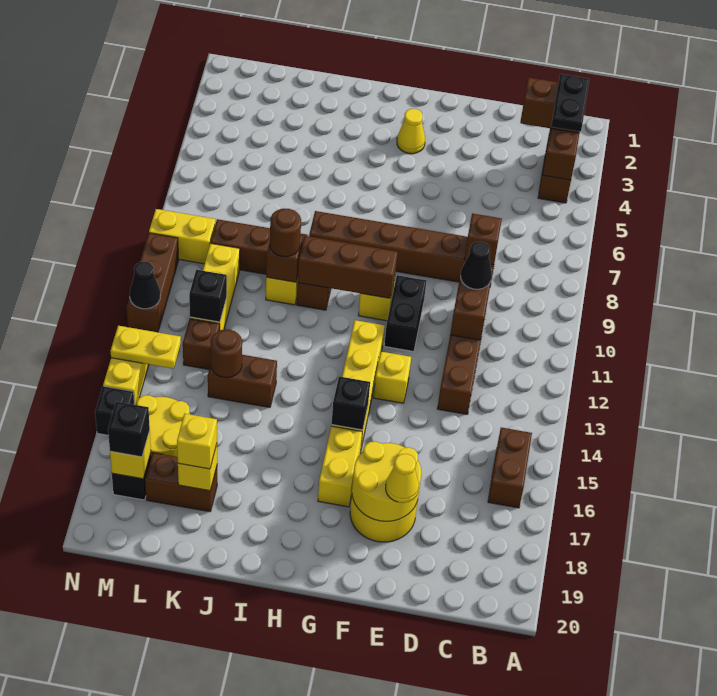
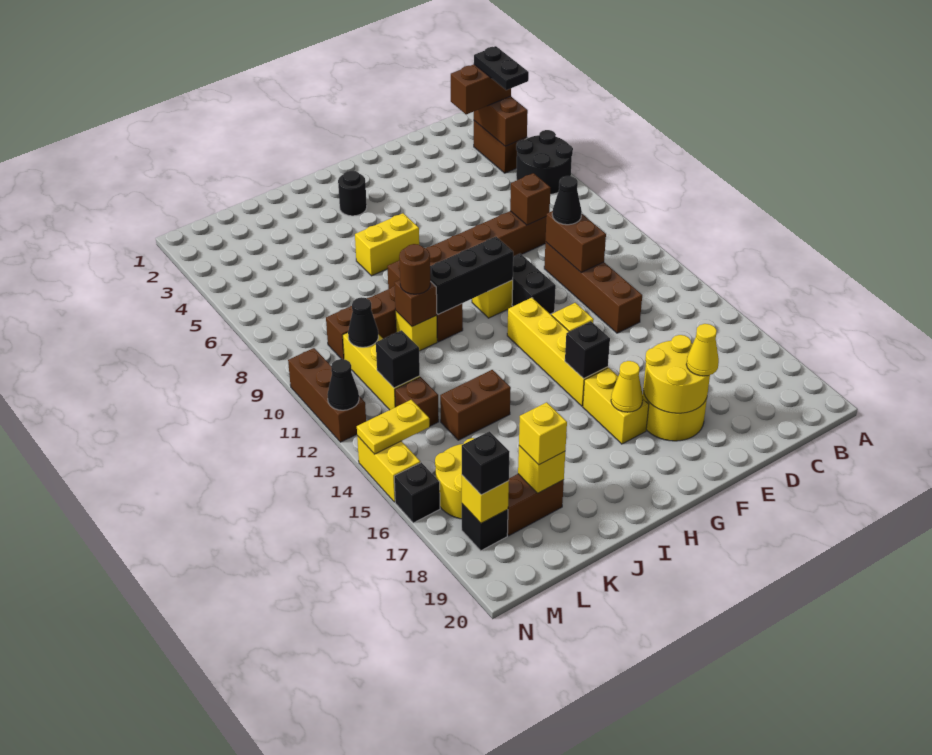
none -> black round brick A5:B6 level 1
brown brick B15:B16 level 1 -> none
yellow cone G3 level 1 -> yellow cone G17 level 2
brown brick G10:I10 level 2 -> black brick G10:I10 level 2
none -> black round brick H3 level 1
brown round brick K14 level 2 -> none
none -> black cone L10 level 2
yellow brick M9:N9 level 1 -> yellow brick H6:I6 level 1

